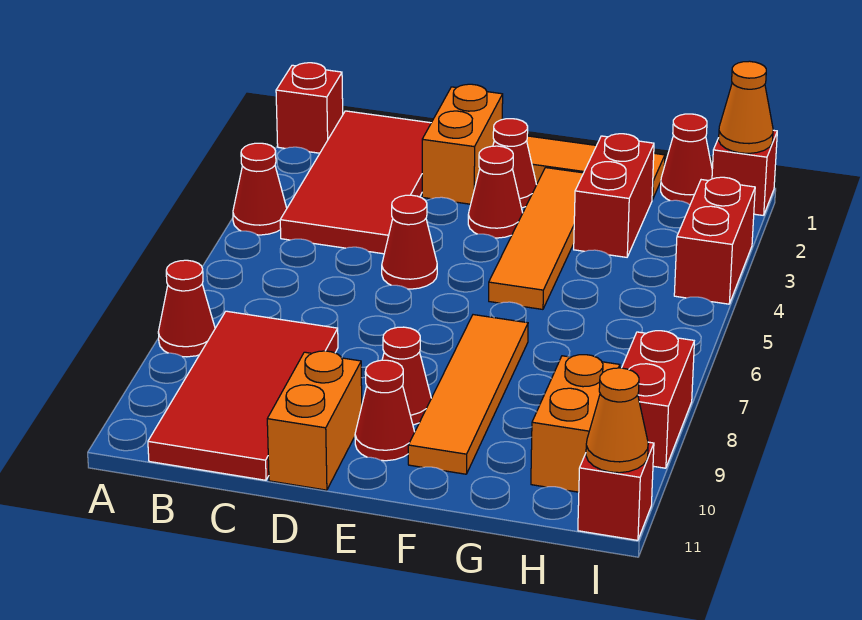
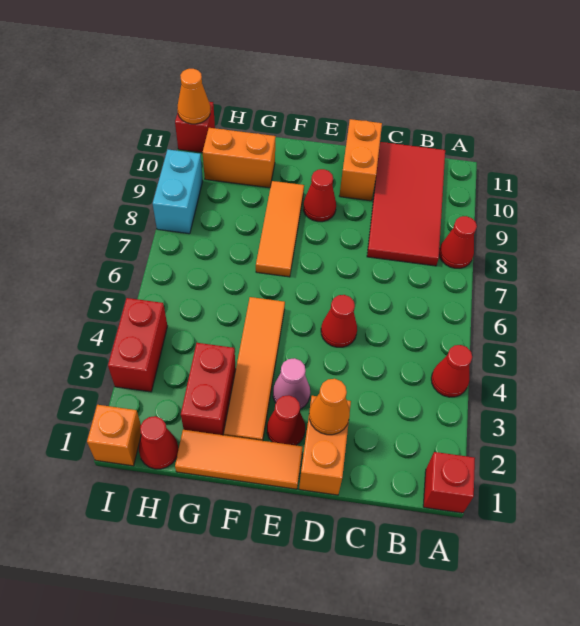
red tile B1:C4 level 1 -> none
red cone E3 level 1 -> pink cone E3 level 1
red cone E10 level 1 -> none
orange tile F7:F10 level 1 -> orange tile F7:F9 level 1
orange brick H9:H10 level 1 -> orange brick G10:H10 level 1
red brick I1 level 1 -> orange brick I1 level 1
orange cone I1 level 2 -> orange cone D2 level 2
red brick I8:I9 level 1 -> cyan brick I8:I9 level 1

